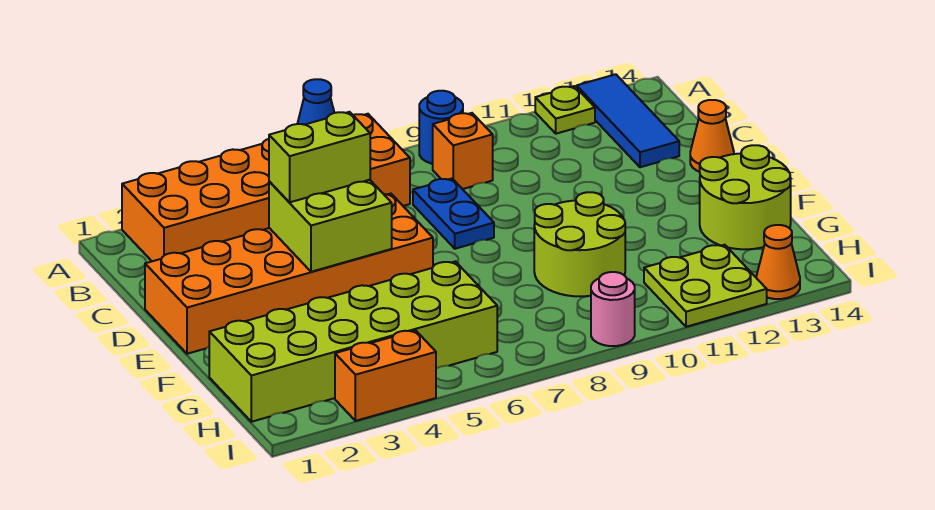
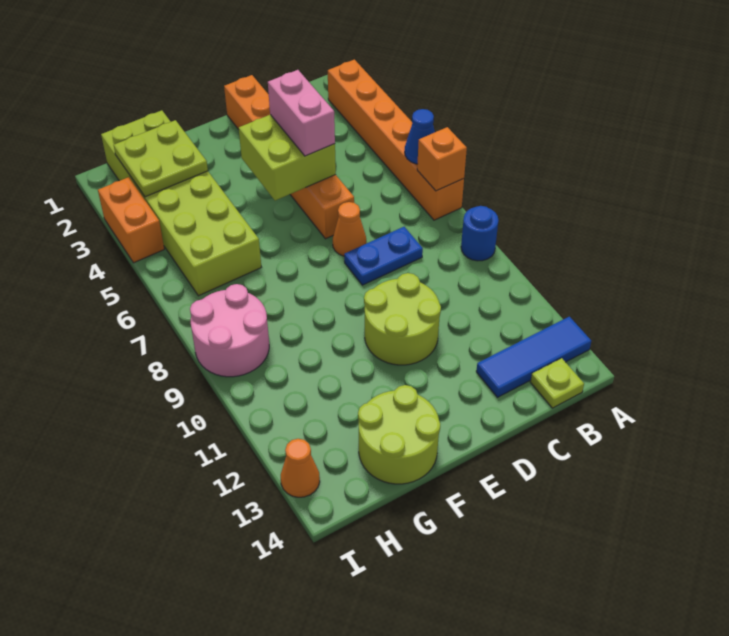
orange brick A2:B7 level 1 -> orange brick A2:A7 level 1
lime plate A12 level 1 -> lime plate B14 level 1
orange brick B9 level 1 -> orange brick A7 level 2
orange brick D1:E6 level 1 -> orange brick D1:D6 level 1
lime brick D4:D5 level 3 -> pink brick D4:D5 level 3
orange cone D14 level 1 -> orange cone D7 level 1
lime round brick F9:G10 level 1 -> lime round brick D10:E11 level 1
lime plate H11:I12 level 1 -> lime plate G2:H3 level 2
pink round brick I9 level 1 -> pink round brick H8:I9 level 1

